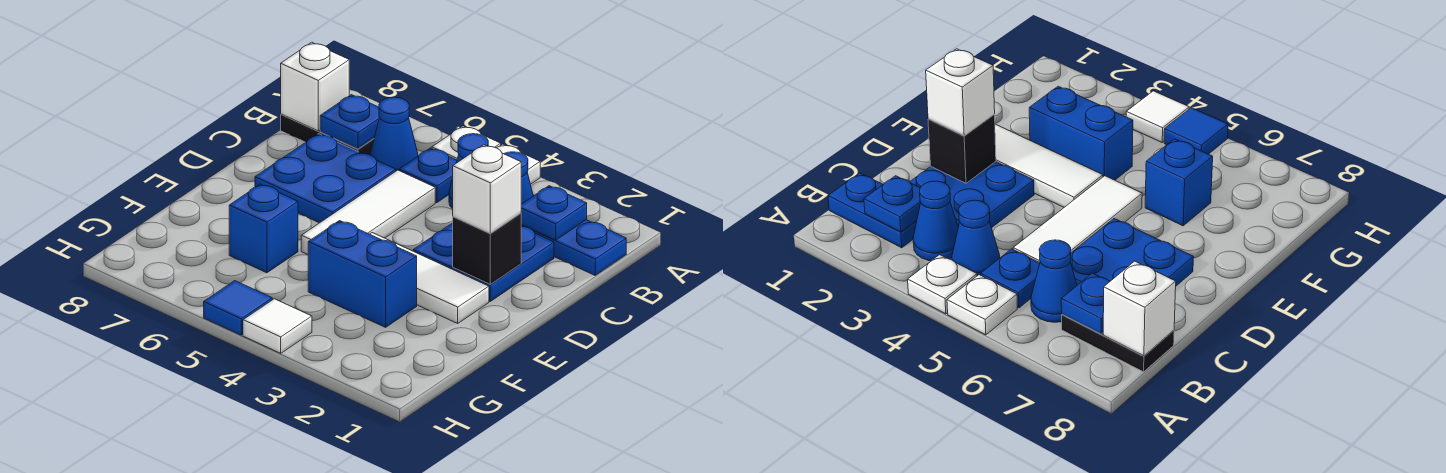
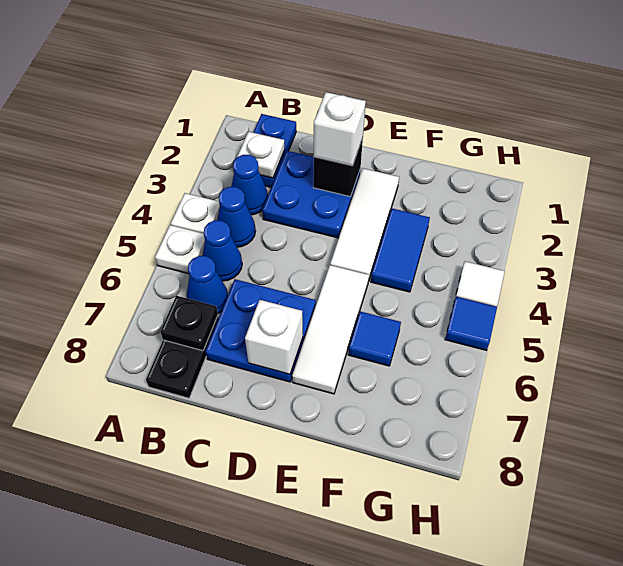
blue plate B2 level 2 -> white plate B2 level 2
blue plate B5 level 1 -> blue cone B5 level 1
blue plate B7 level 2 -> black plate B7 level 2
white brick B8 level 2 -> white brick D7 level 2
white tile C5:E5 level 1 -> white tile E5:E7 level 1
blue brick F3:F4 level 1 -> blue tile F3:F4 level 1
blue brick F6 level 1 -> blue tile F6 level 1

